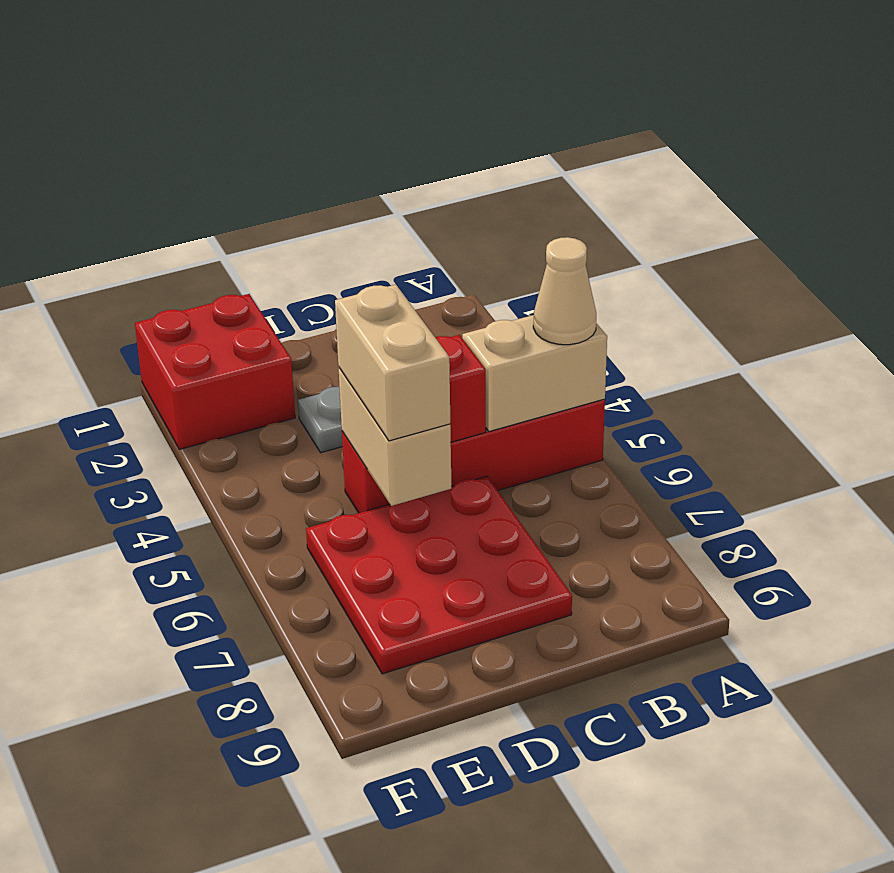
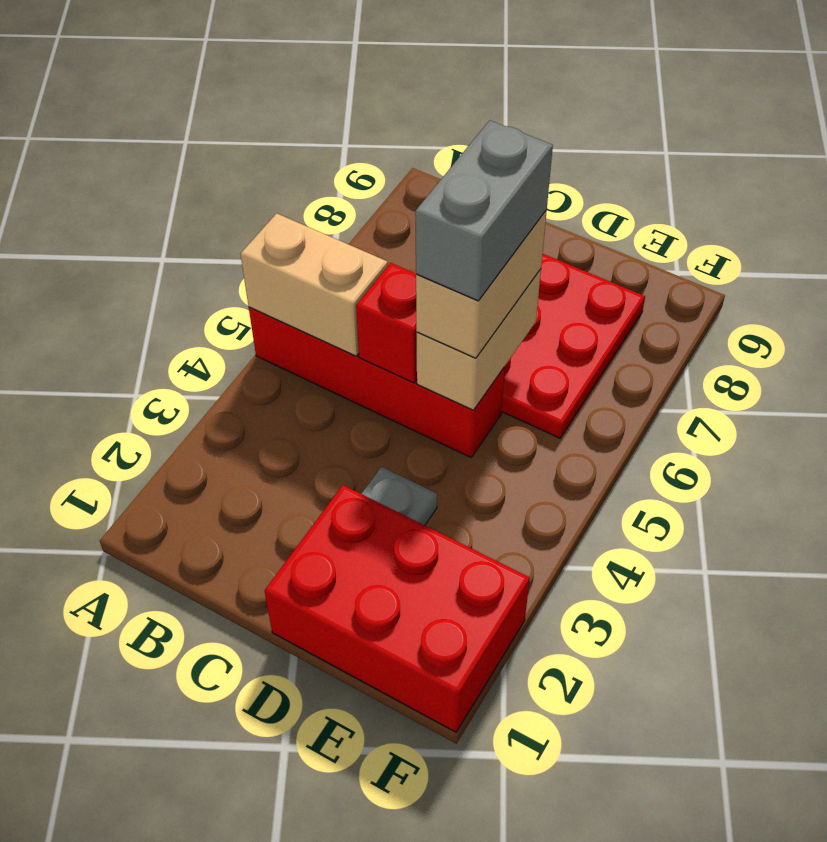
tan cone A5 level 3 -> none
none -> grey brick D5:D6 level 4
red brick E1:F2 level 1 -> red brick D1:F2 level 1

